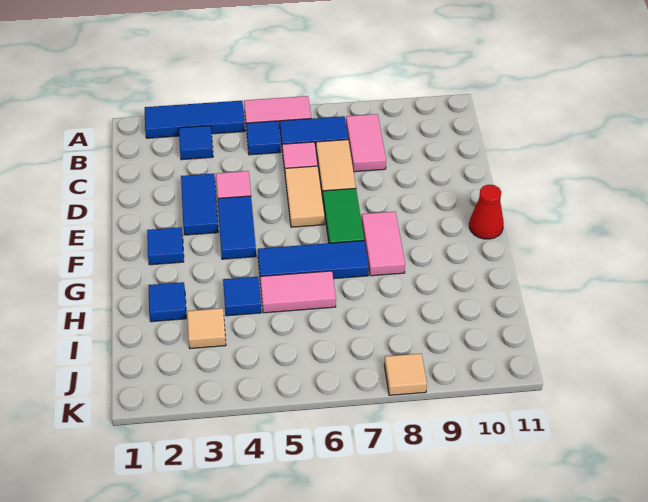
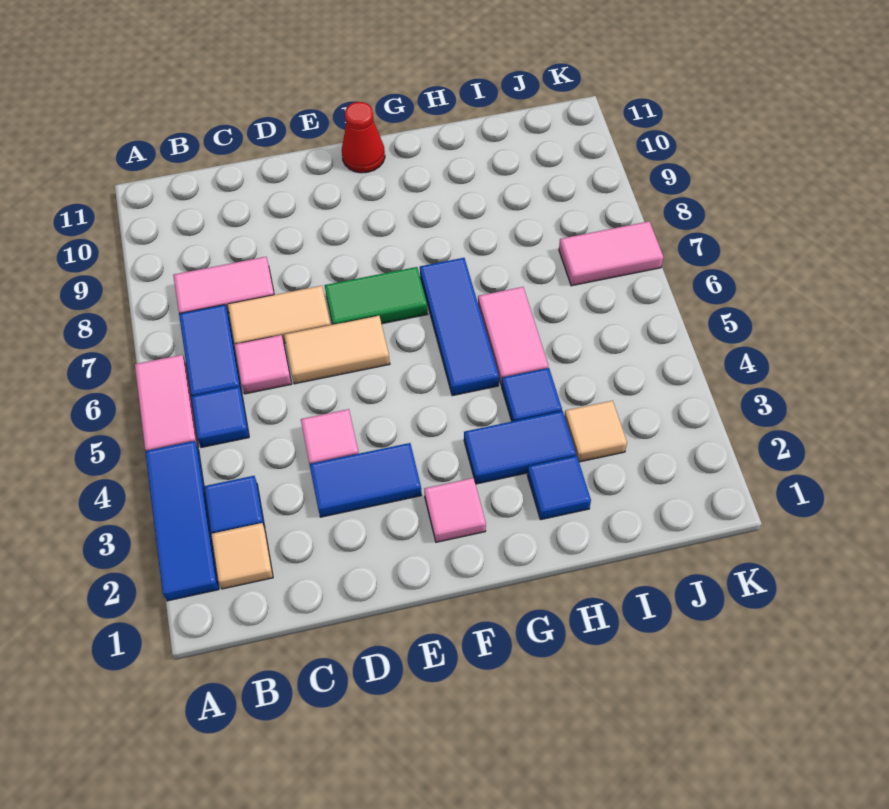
blue tile E4:F4 level 1 -> blue tile G3:H3 level 1
blue tile F2 level 1 -> pink tile F2 level 1
pink tile F8:G8 level 1 -> pink tile J7:K7 level 1
tan tile K8 level 1 -> tan tile B2 level 1

